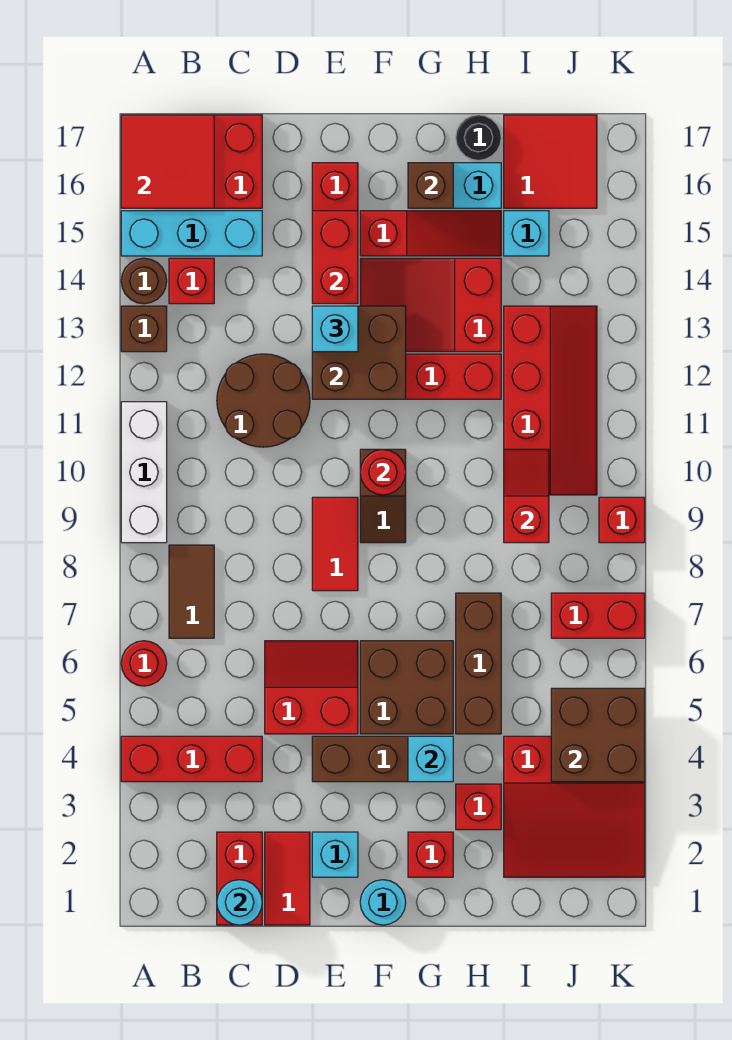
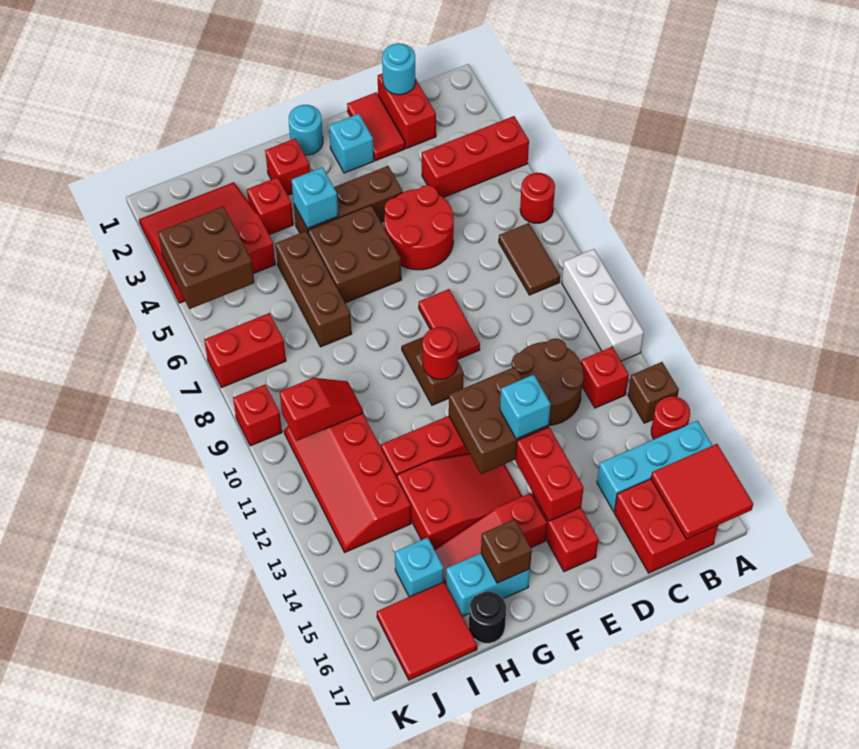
brown round brick A14 level 1 -> red round brick A14 level 1
red brick B14 level 1 -> red brick B12 level 1
red slope D5:E6 level 1 top 5 -> red round brick D5:E6 level 1
red slope I9:I10 level 2 top 9 -> red slope I10:J10 level 2 top J

